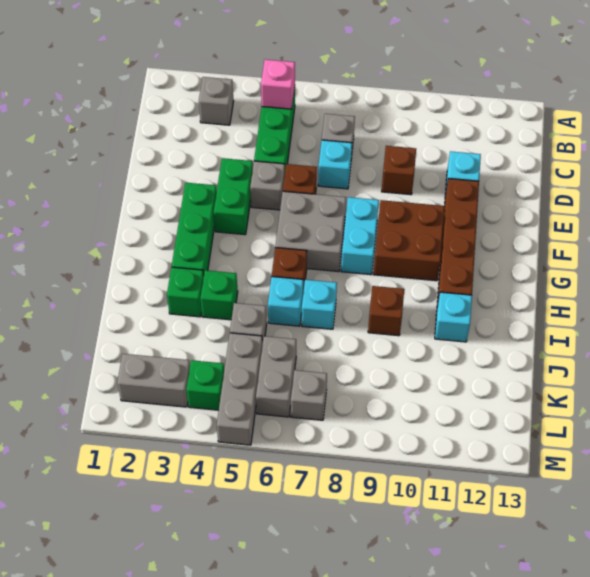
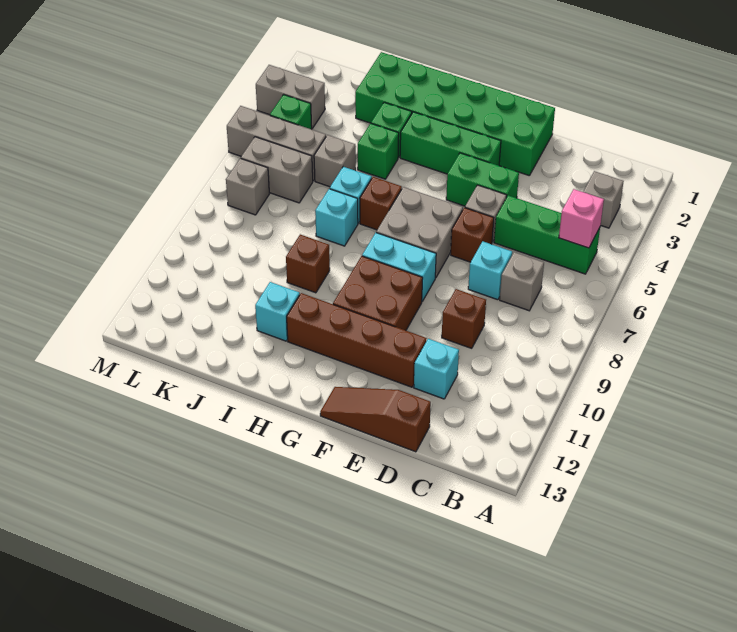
none -> brown slope D13:F13 level 1 top D
none -> green brick E1:J2 level 1
grey brick L2:L3 level 1 -> grey brick L3:M3 level 1

